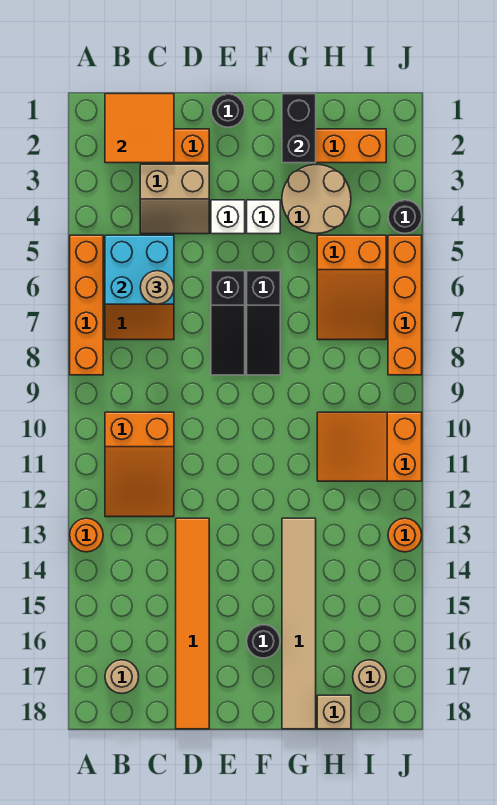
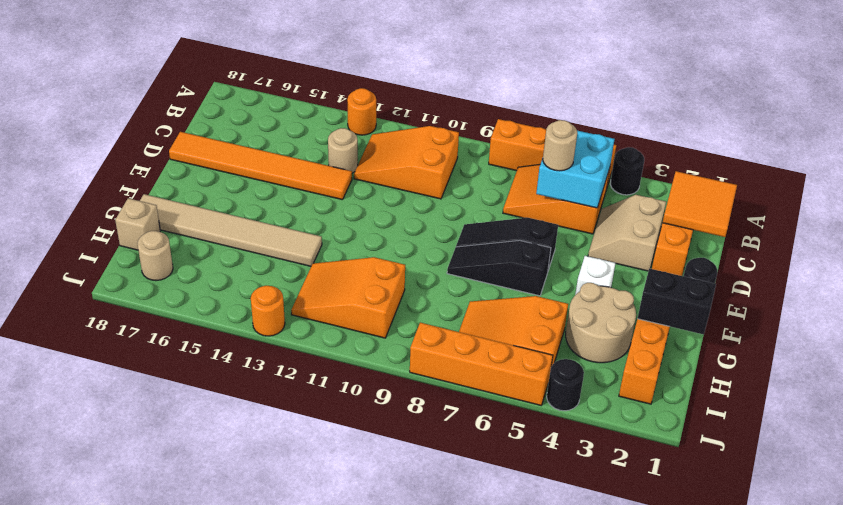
tan round brick B17 level 1 -> tan round brick C13 level 1
white brick E4 level 1 -> none
black round brick F16 level 1 -> black round brick A4 level 1
orange slope H10:J11 level 1 top J -> orange slope H10:I12 level 1 top 10

